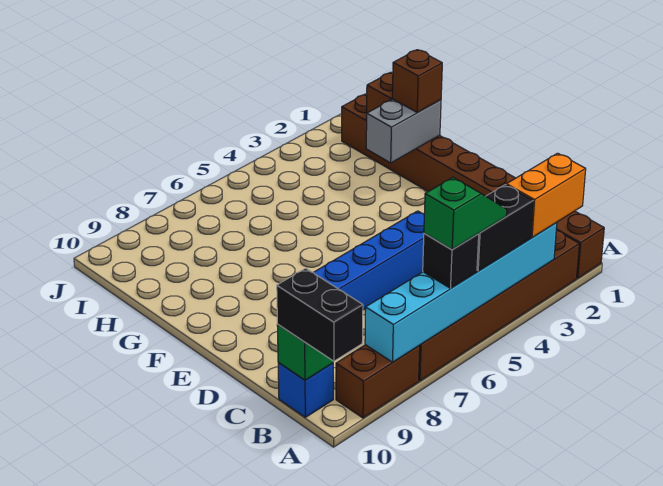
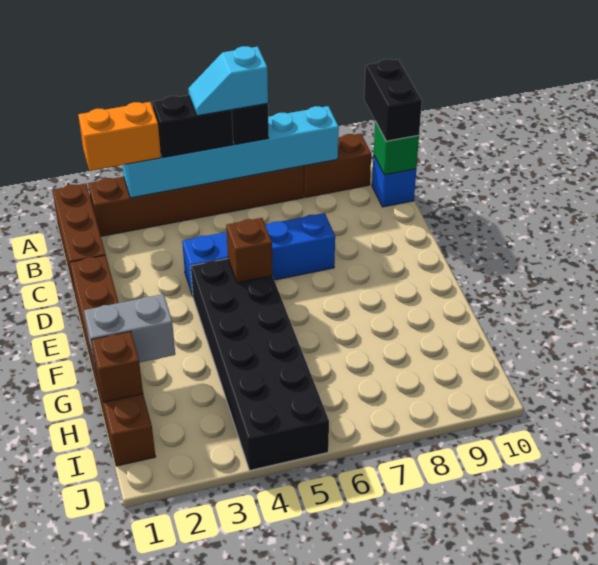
green slope A5:A6 level 4 top 6 -> cyan slope A5:A6 level 4 top 6
none -> black brick E4:J5 level 1
brown brick G1 level 3 -> brown brick E5 level 2

